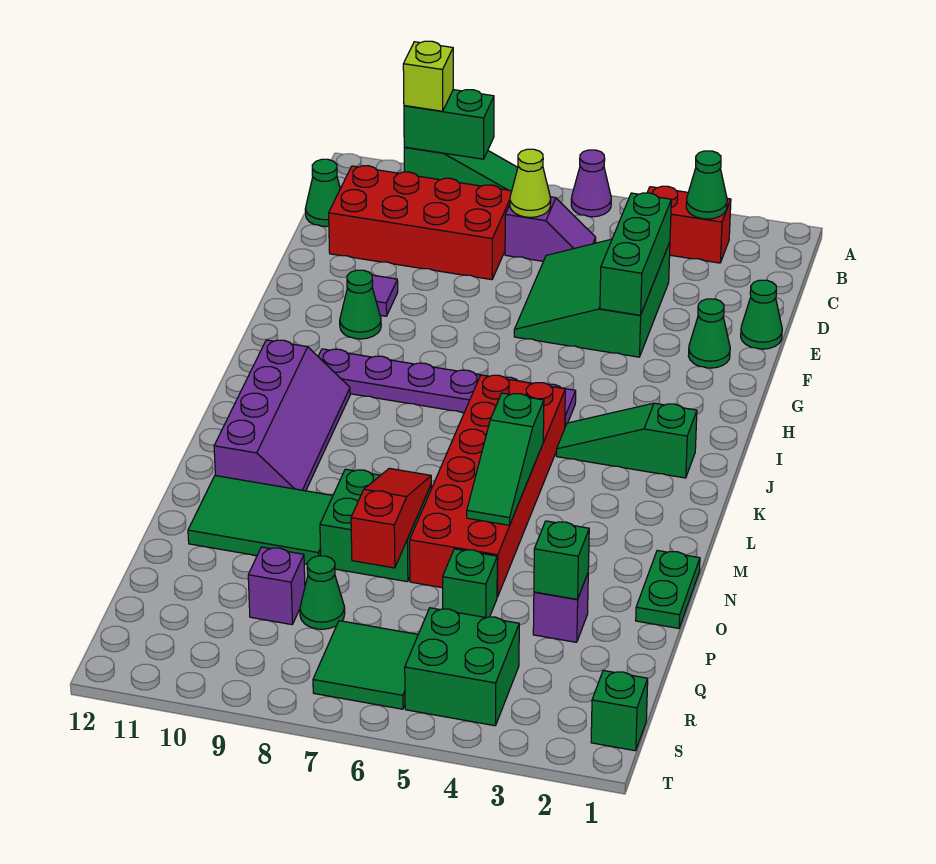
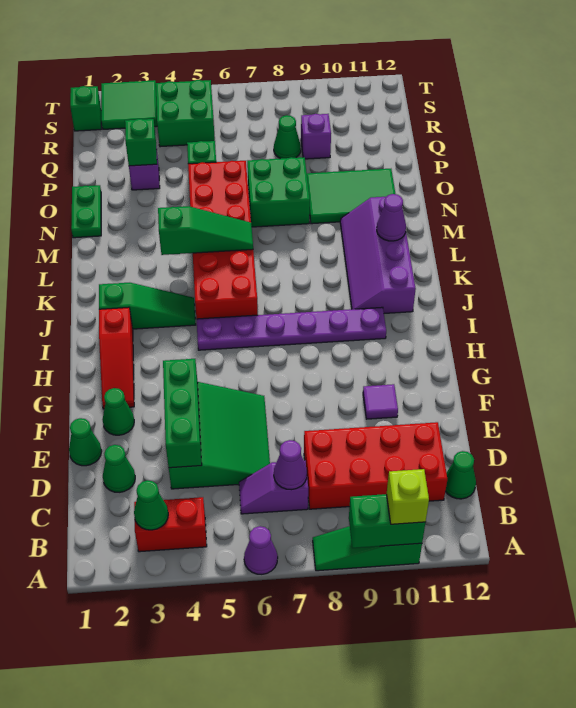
lime cone C7 level 2 -> purple cone C7 level 2
green cone G10 level 1 -> green cone D2 level 1
green slope L5:N5 level 2 top L -> green slope L4:L6 level 2 top 4
none -> purple cone L11 level 2
red slope N7:P7 level 2 top P -> red slope G2:I2 level 1 top I
green tile R6:S7 level 1 -> green tile S2:T3 level 1

